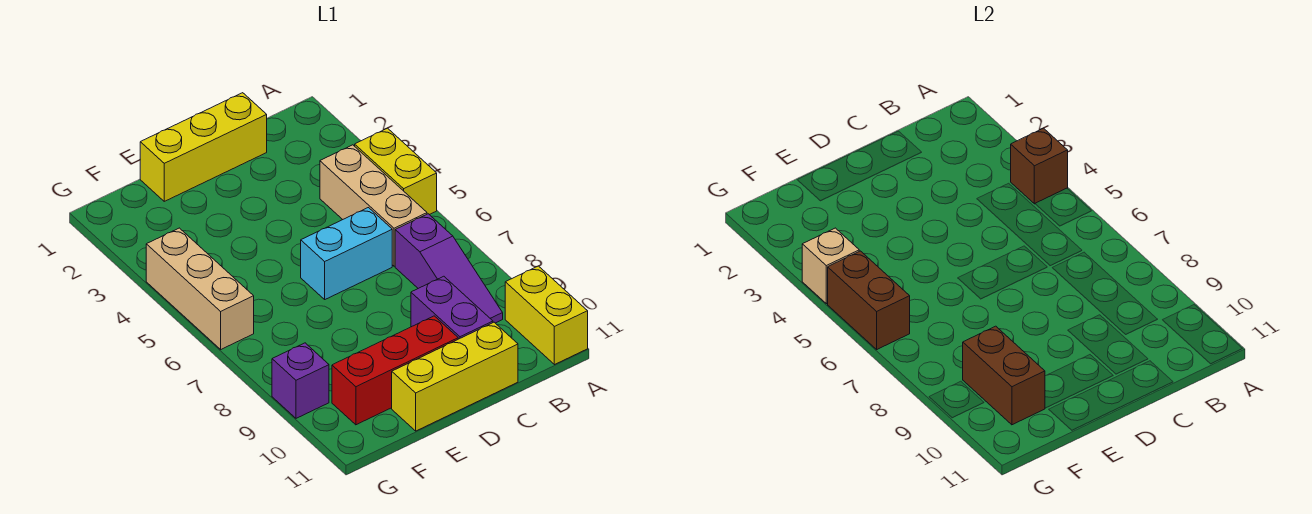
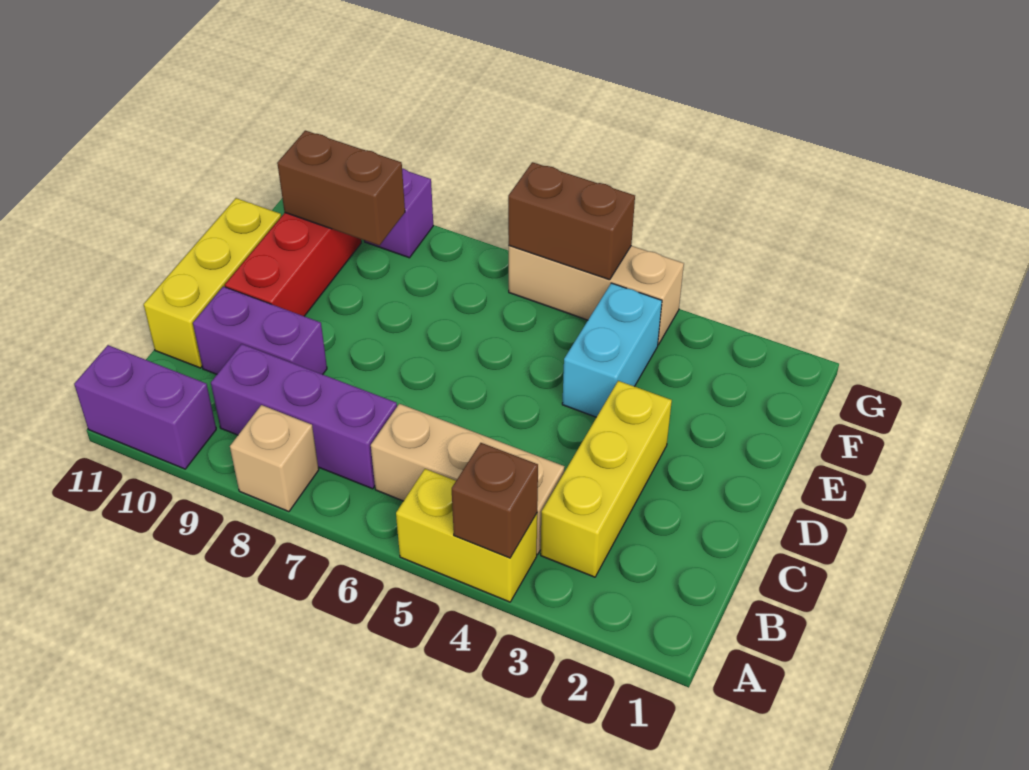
yellow brick A10:A11 level 1 -> purple brick A10:A11 level 1
purple slope B7:B9 level 1 top 7 -> purple brick B7:B9 level 1
yellow brick C1:E1 level 1 -> yellow brick B3:D3 level 1
cyan brick C6:D6 level 1 -> cyan brick E4:F4 level 1
tan brick G4 level 2 -> tan brick A8 level 1

